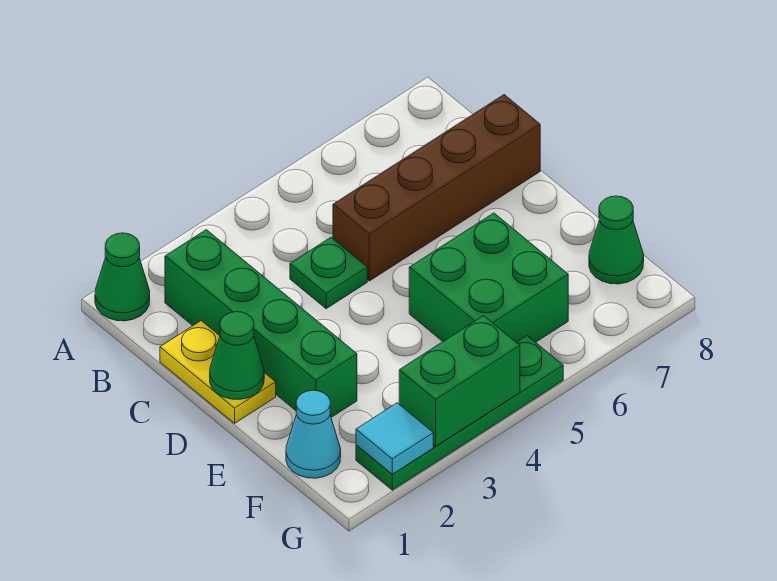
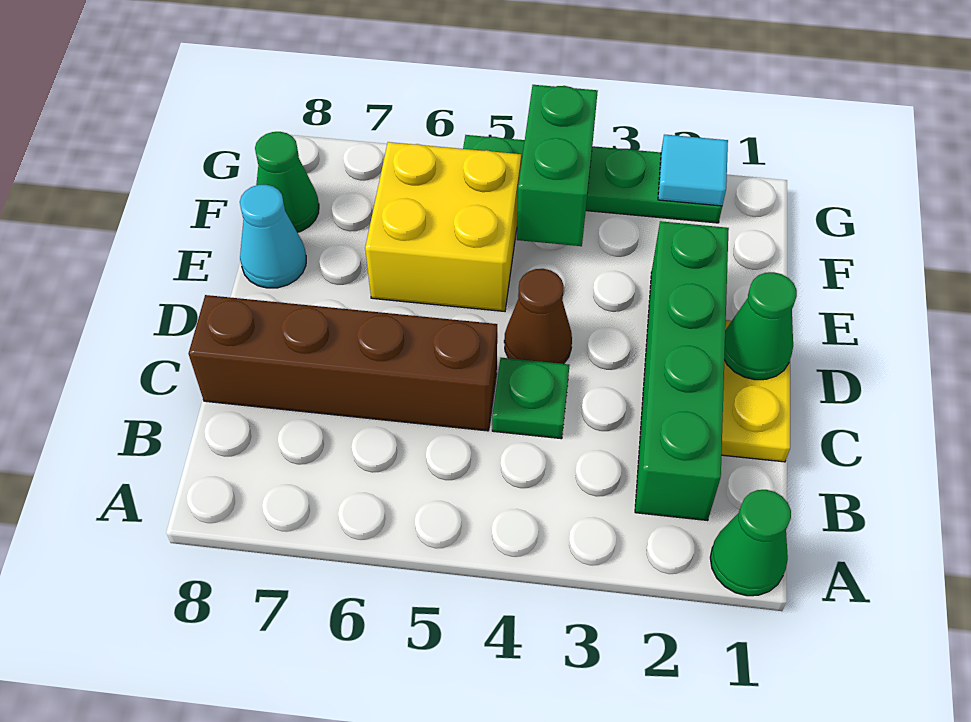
none -> brown cone D4 level 1
green brick E5:F6 level 1 -> yellow brick E5:F6 level 1
cyan cone F1 level 1 -> cyan cone E8 level 1
green brick G3:G4 level 2 -> green brick F4:G4 level 2

